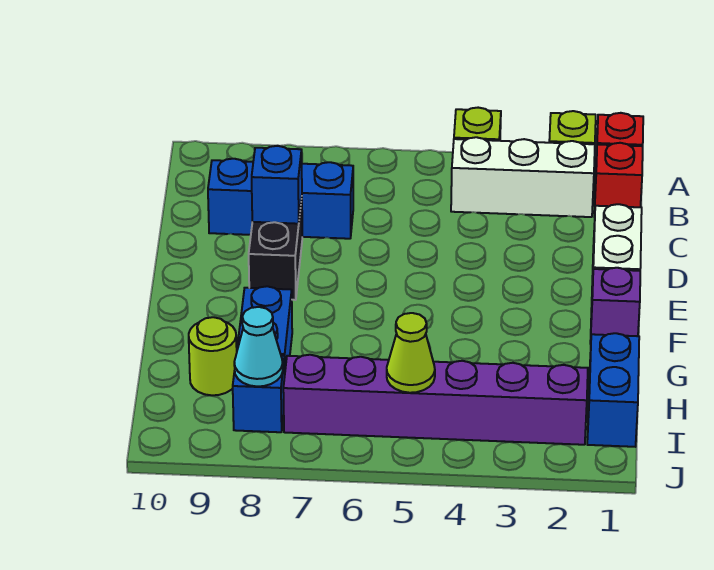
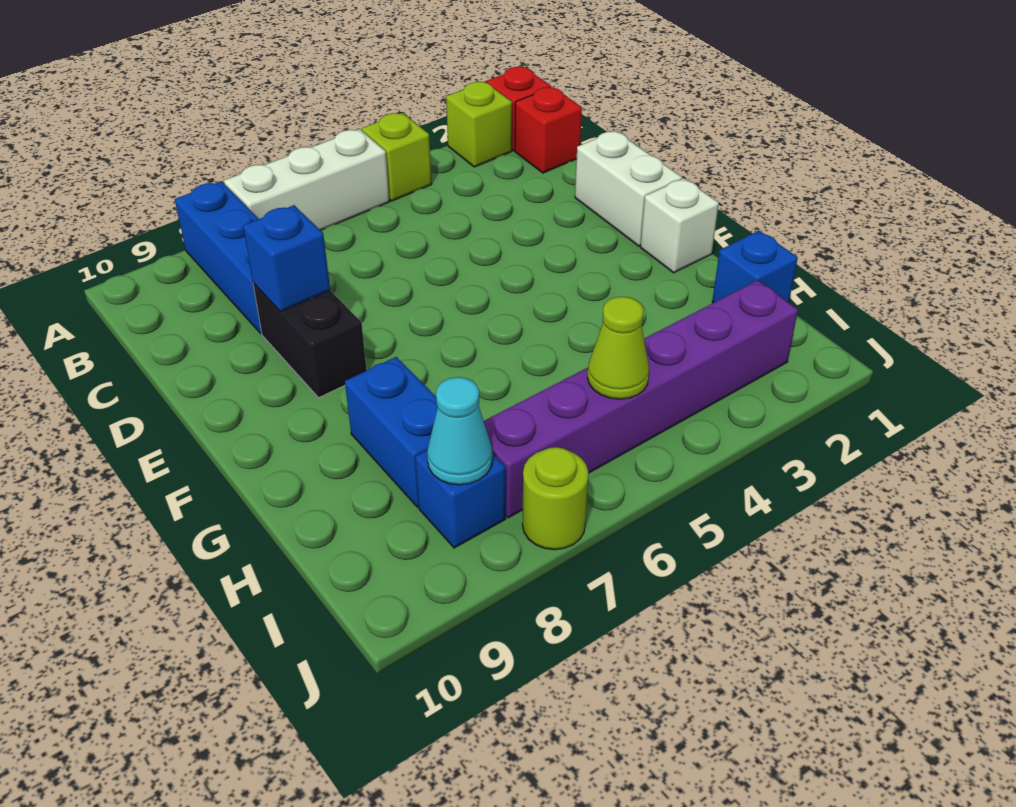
white brick B2:B4 level 1 -> white brick A5:A7 level 1
blue brick C7:C9 level 1 -> blue brick A8:C8 level 1
purple brick F1 level 1 -> white brick F1 level 1
blue brick H1:I1 level 1 -> blue brick H1 level 1
lime round brick H9 level 1 -> lime round brick J7 level 1

